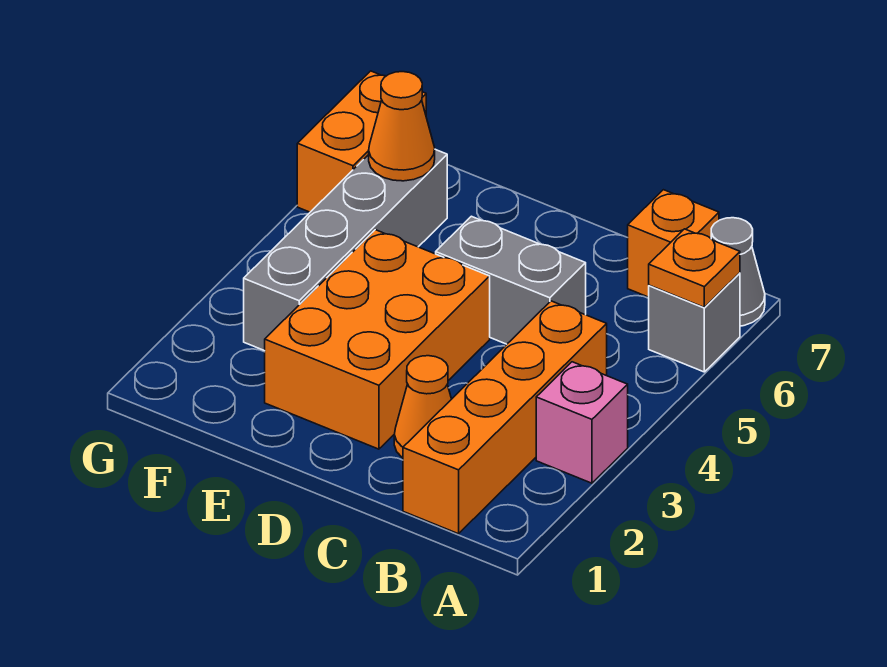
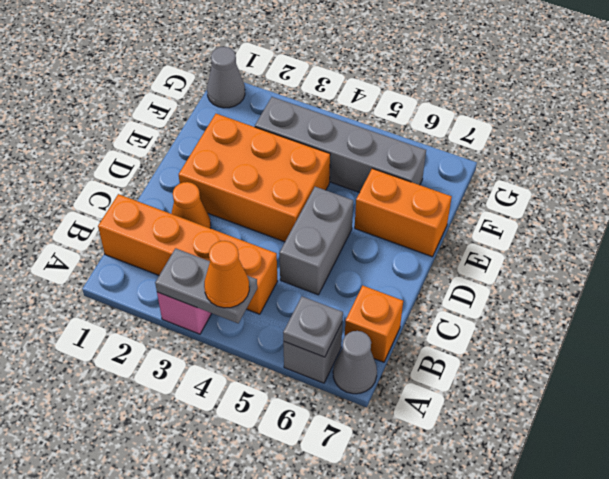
none -> grey plate A3:A4 level 2
orange plate A6 level 2 -> grey plate A6 level 2
orange cone F6 level 2 -> orange cone A4 level 3
none -> grey cone G1 level 1
orange brick G6:G7 level 1 -> orange brick E6:E7 level 1

